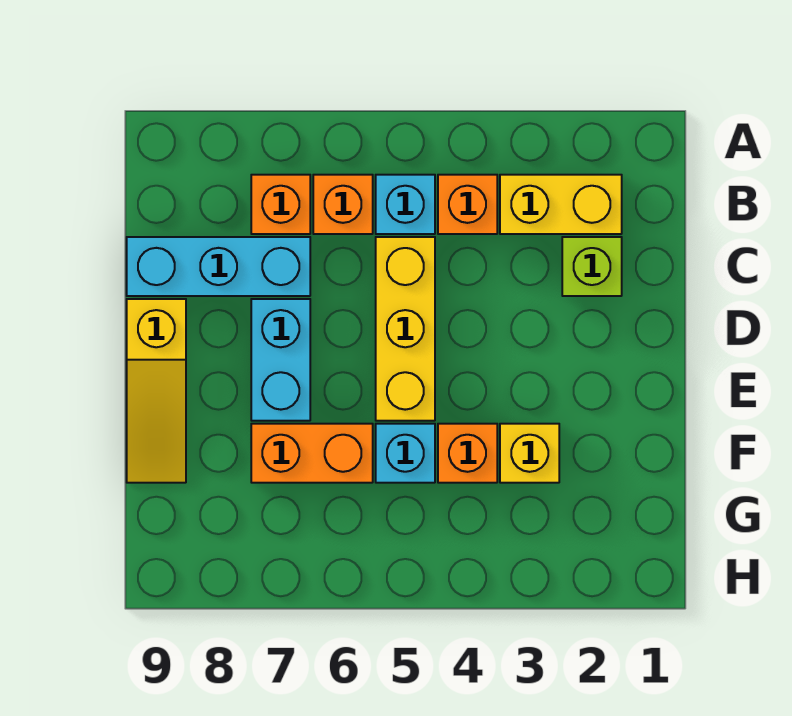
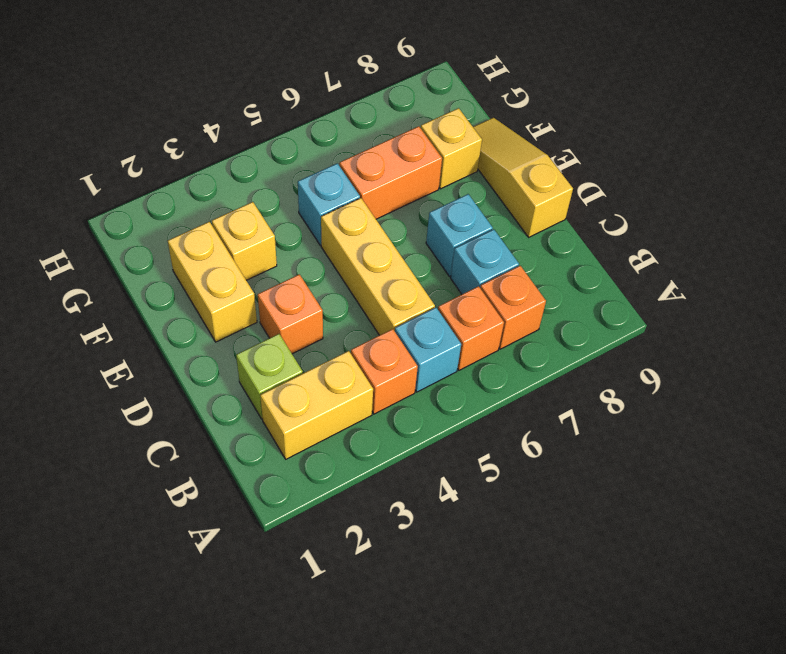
cyan brick C7:C9 level 1 -> cyan brick C7 level 1
cyan brick D7:E7 level 1 -> cyan brick D7 level 1
none -> yellow brick E2:F2 level 1
orange brick F4 level 1 -> orange brick D3 level 1
none -> yellow brick F8 level 1

